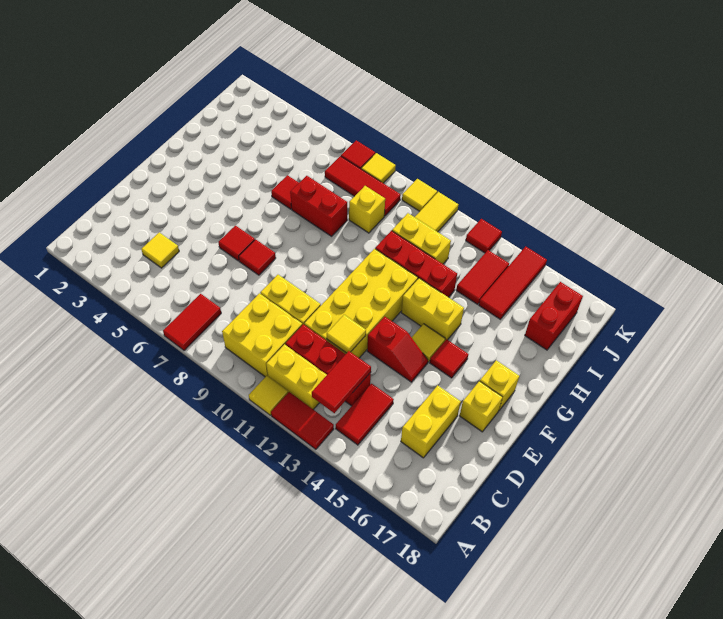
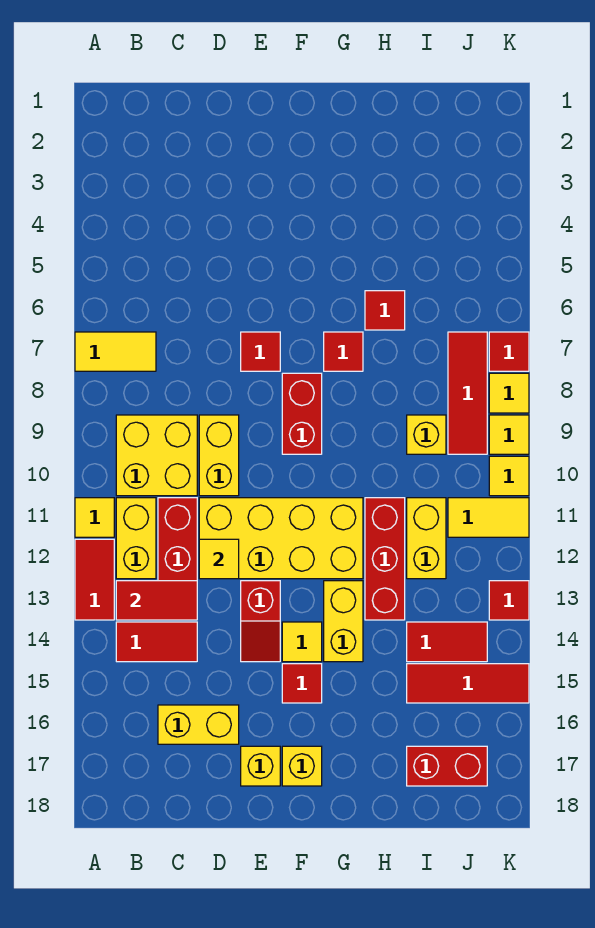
red tile A7:B7 level 1 -> yellow tile A7:B7 level 1
yellow tile C4 level 1 -> yellow tile K9 level 1
red tile E6 level 1 -> red tile G7 level 1
red brick H7:H8 level 1 -> red brick F8:F9 level 1

